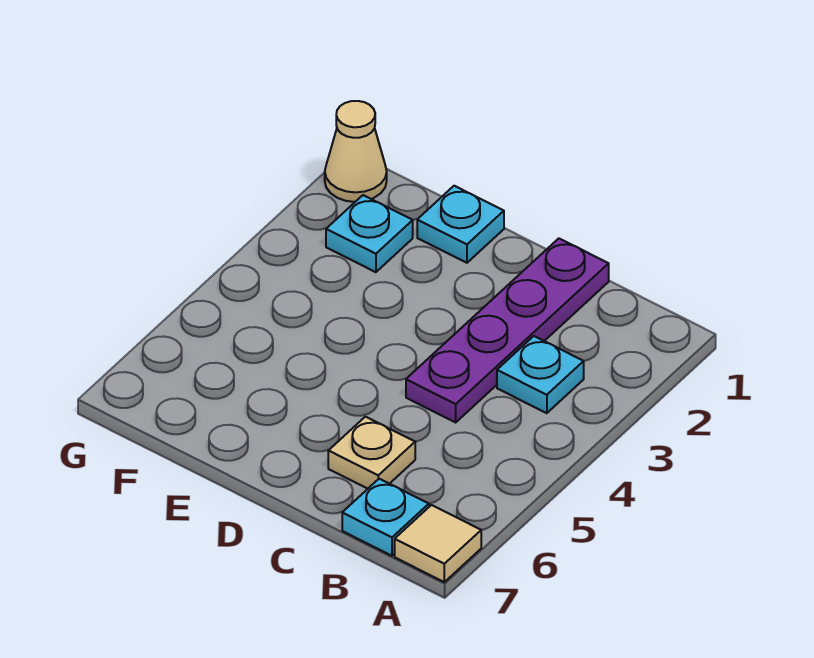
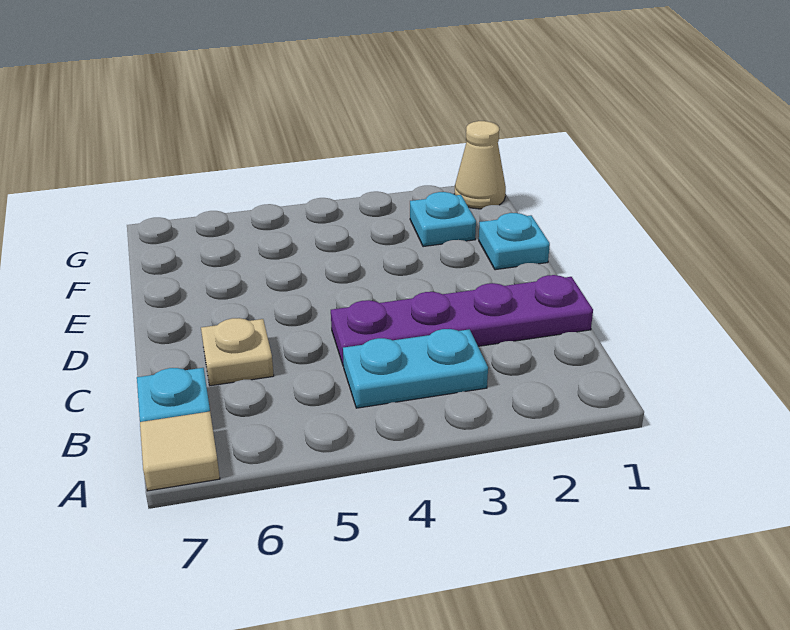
cyan plate B3 level 1 -> cyan plate B3:B4 level 1

